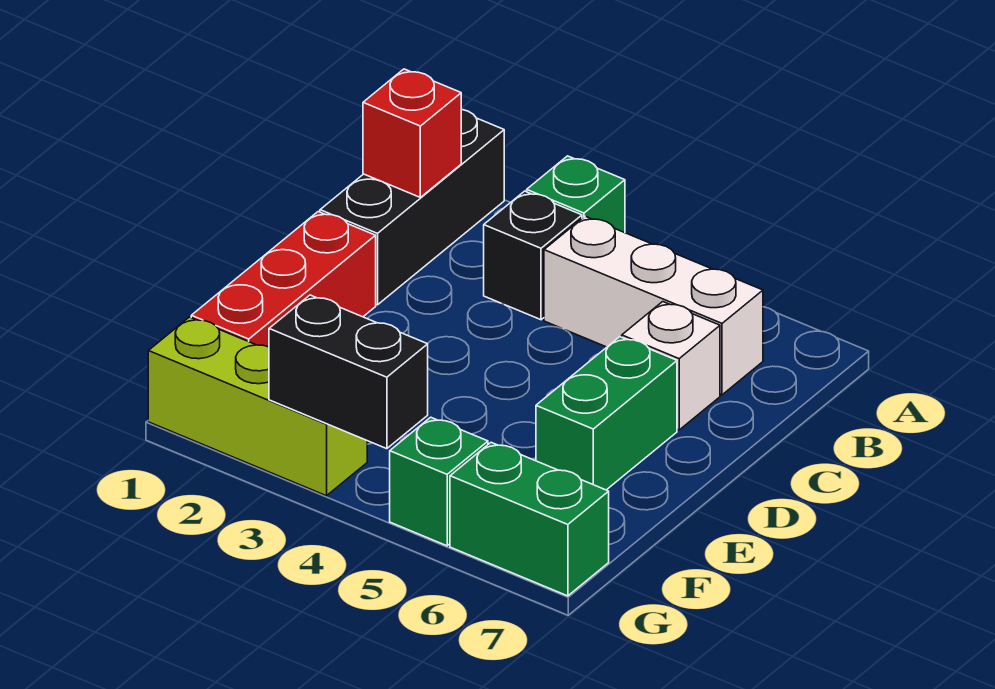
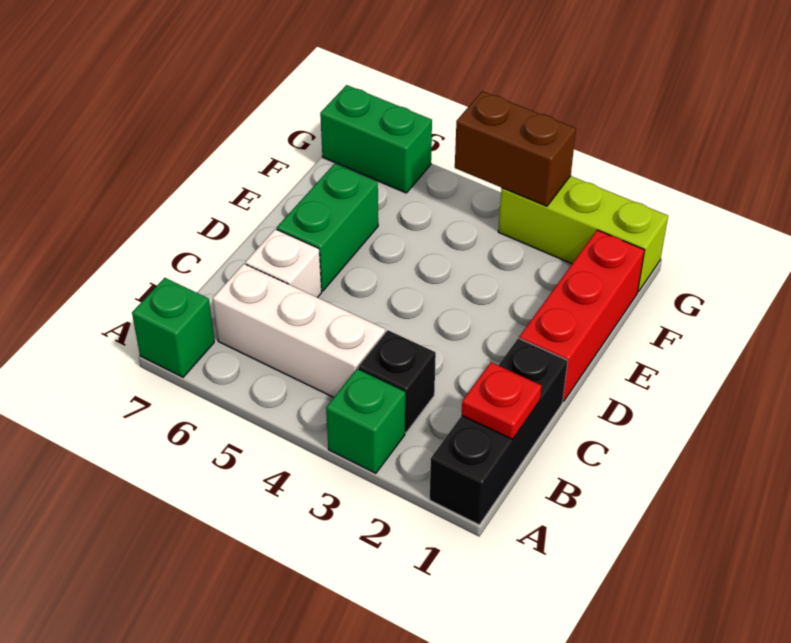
red brick B1 level 2 -> red plate B1 level 2
black brick G3:G4 level 2 -> brown brick G3:G4 level 2
green brick G5 level 1 -> green brick A7 level 1

